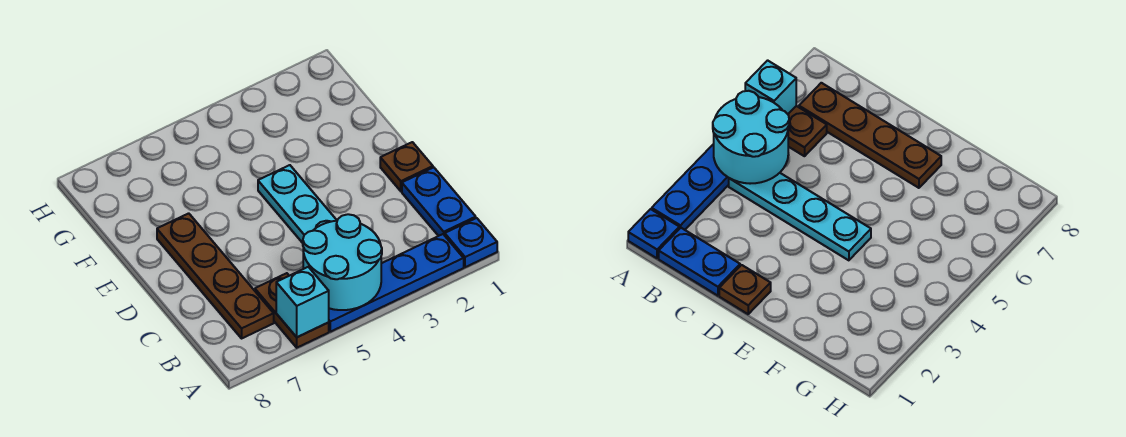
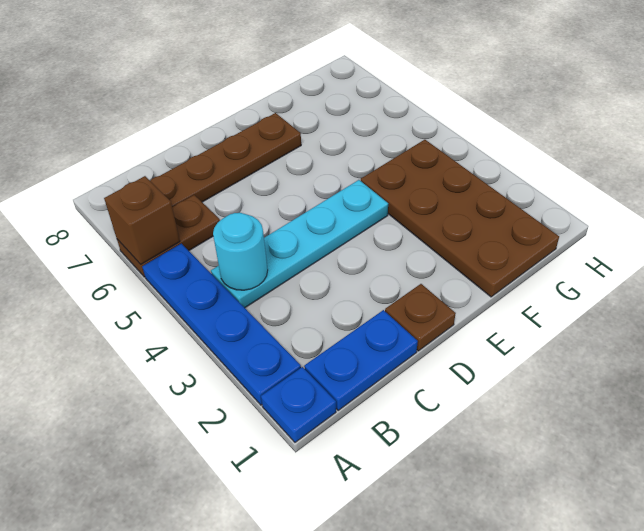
cyan round brick A4:B5 level 2 -> cyan round brick B4 level 2
cyan brick A6 level 2 -> brown brick A6 level 2
none -> brown plate F1:G4 level 1

